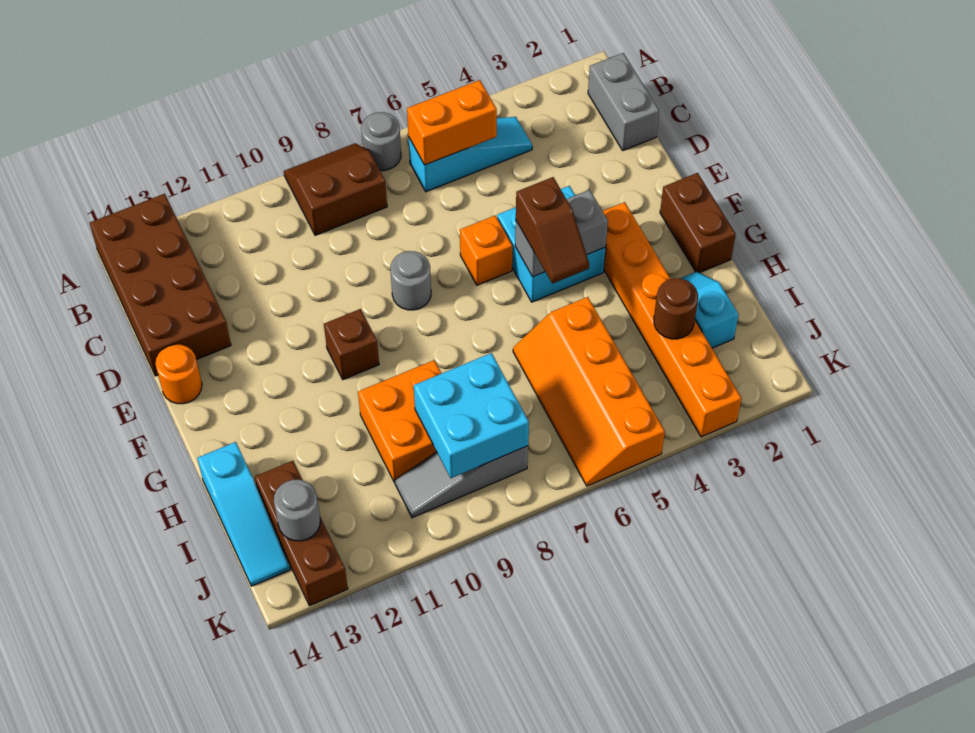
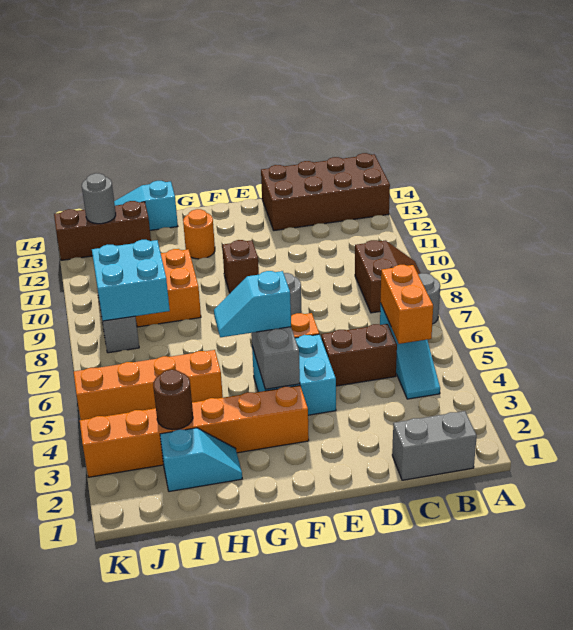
orange round brick E14 level 1 -> orange round brick G12 level 1
brown brick F1:G1 level 1 -> brown brick C5:D5 level 1
brown slope F5:G5 level 3 top F -> cyan slope F5:G5 level 3 top F

